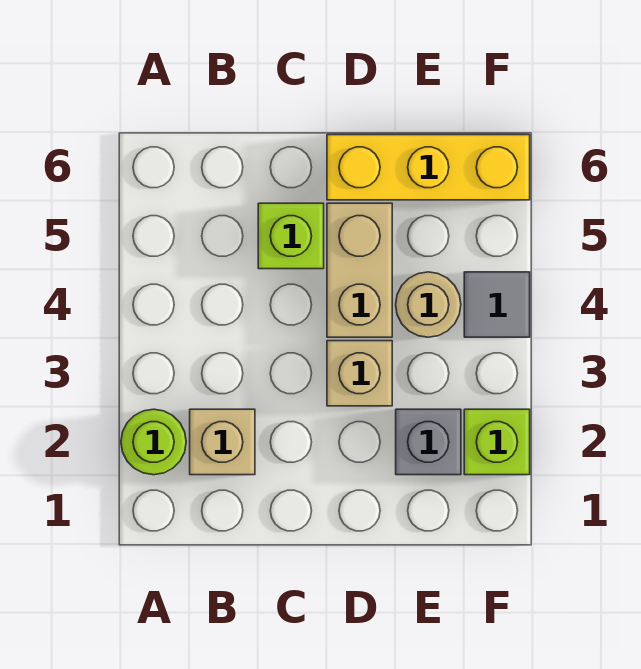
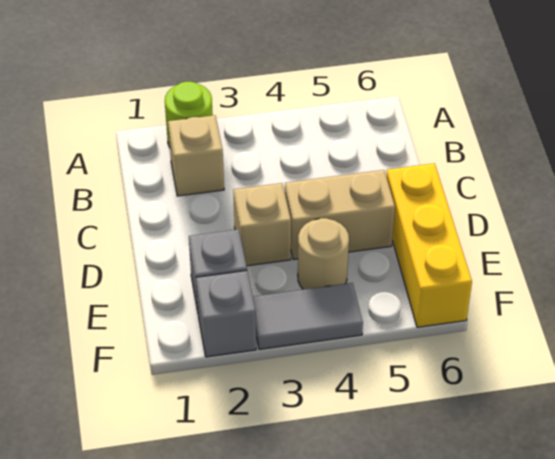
lime brick C5 level 1 -> none
lime brick F2 level 1 -> grey brick F2 level 1
grey tile F4 level 1 -> grey tile F3:F4 level 1

